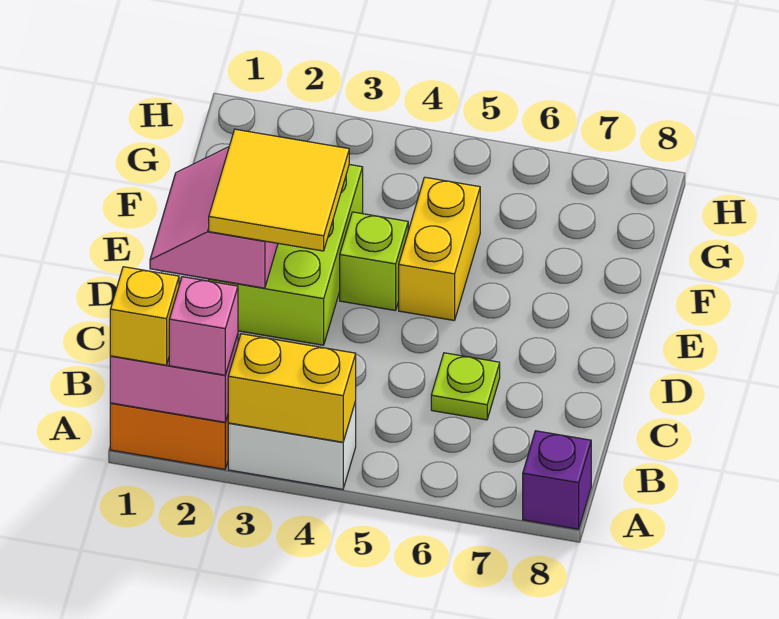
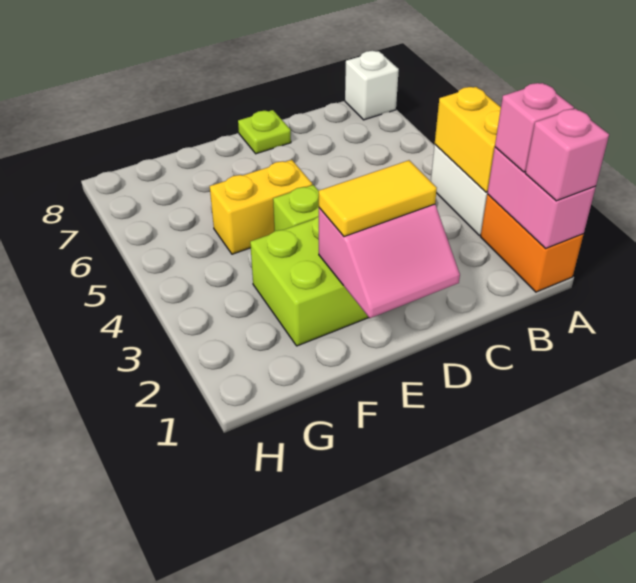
yellow brick A1 level 3 -> pink brick A1 level 3
purple brick A8 level 1 -> white brick A8 level 1
lime plate C6 level 1 -> lime plate D8 level 1
yellow tile D2:E3 level 3 -> yellow tile D2:E2 level 3

